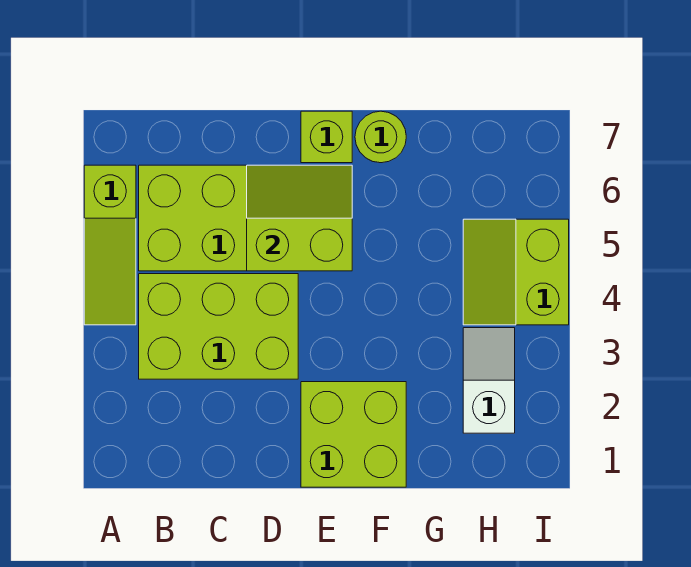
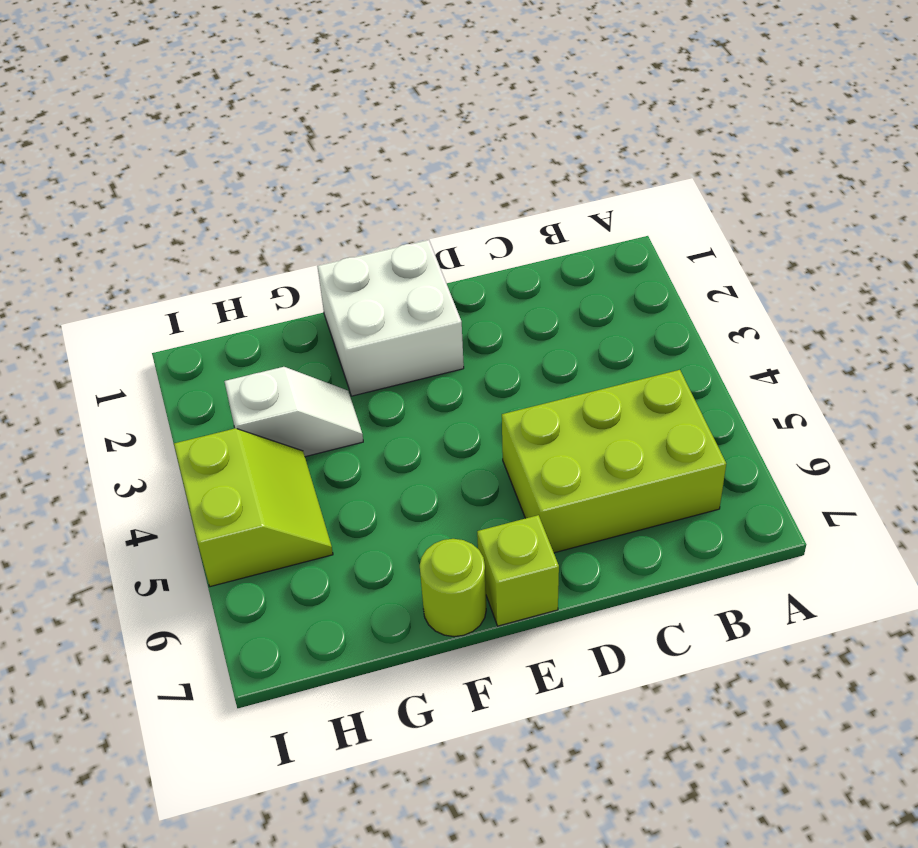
lime slope A4:A6 level 1 top 6 -> none
lime brick B3:D4 level 1 -> none
lime slope D5:E6 level 2 top 5 -> none
lime brick E1:F2 level 1 -> white brick E1:F2 level 1
white slope H2:H3 level 1 top 2 -> white slope G3:H3 level 1 top H

